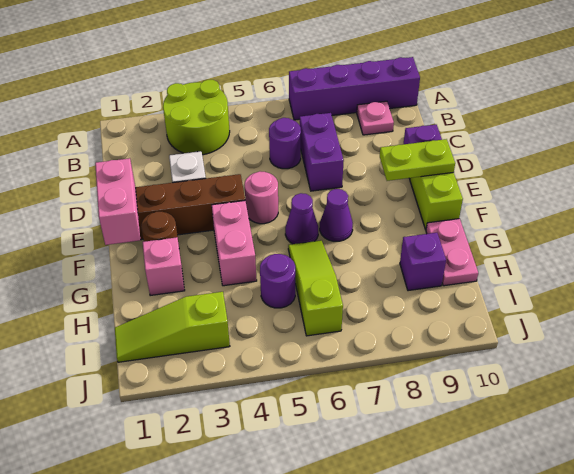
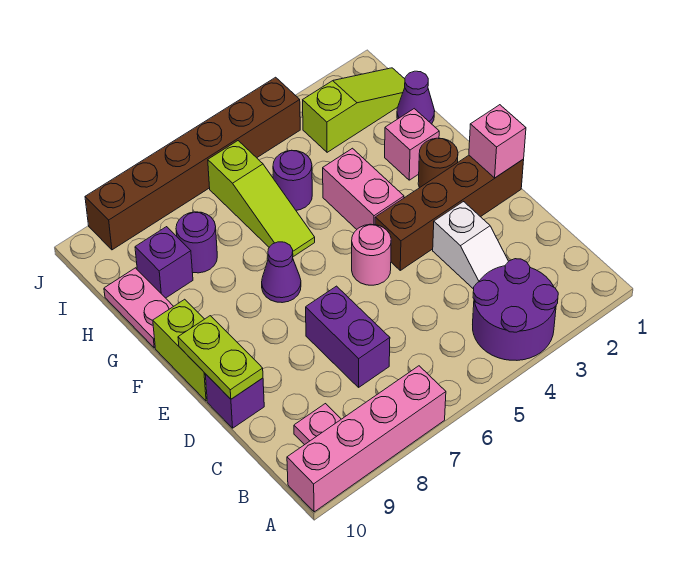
lime round brick A3:B4 level 1 -> purple round brick A3:B4 level 1
purple brick A7:A10 level 1 -> pink brick A7:A10 level 1
purple round brick C6 level 1 -> purple round brick H8 level 1
pink brick E1:F1 level 2 -> pink brick E1 level 2
lime plate E9:E10 level 2 -> lime plate D10:E10 level 2
purple cone F6 level 1 -> purple cone H1 level 1
none -> brown brick J4:J9 level 1

